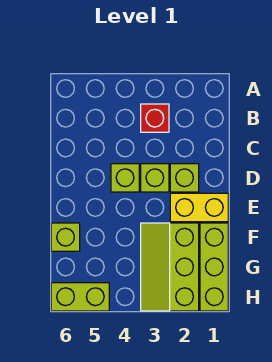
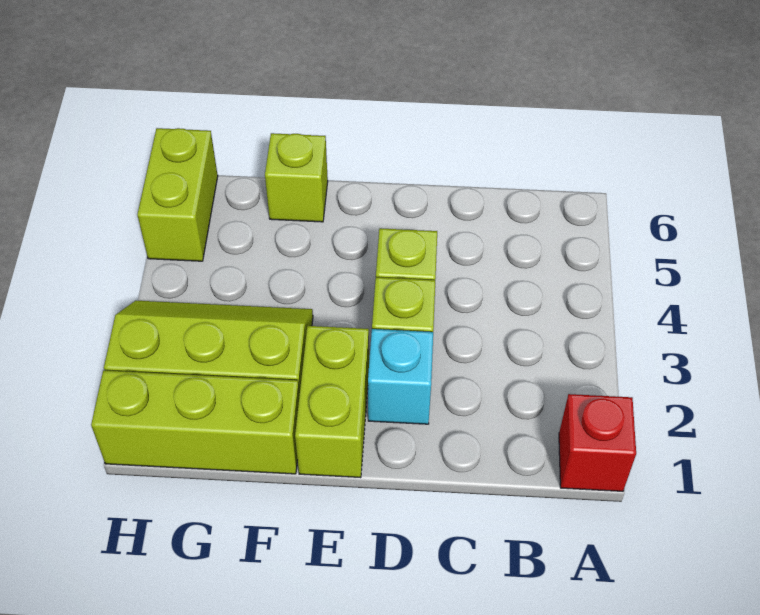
red brick B3 level 1 -> red brick A1 level 1
lime brick D2 level 1 -> cyan brick D2 level 1
yellow brick E1:E2 level 1 -> lime brick E1:E2 level 1

